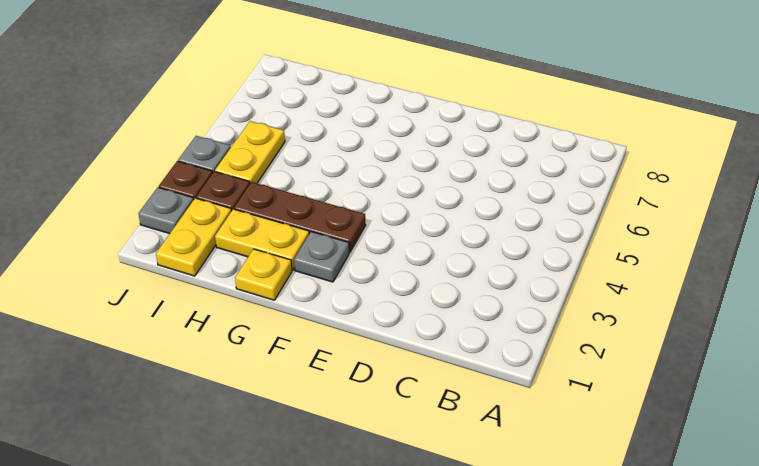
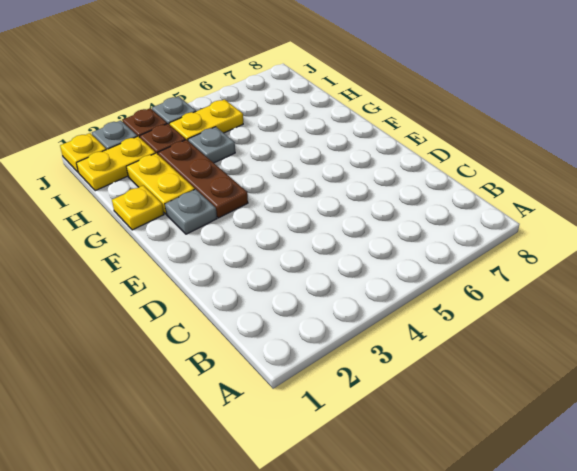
none -> grey plate H4 level 1
none -> yellow plate J1 level 1

